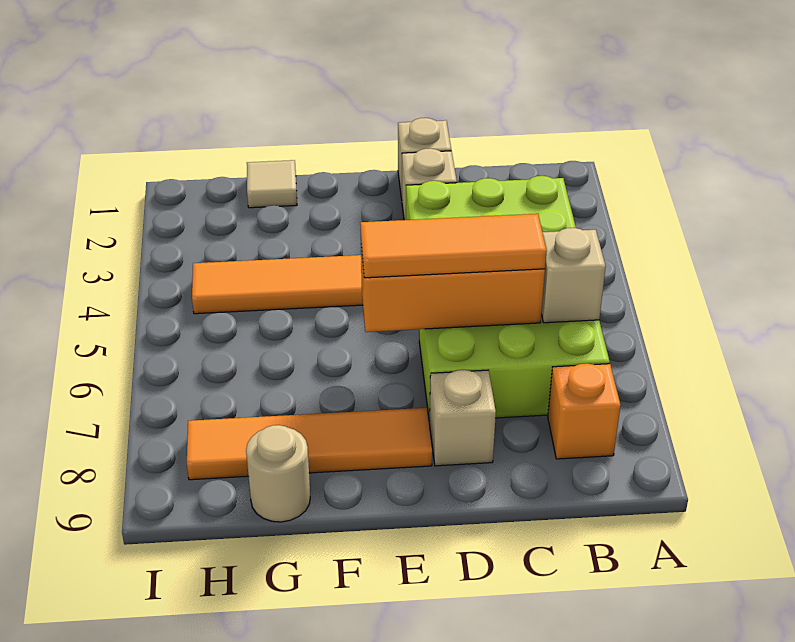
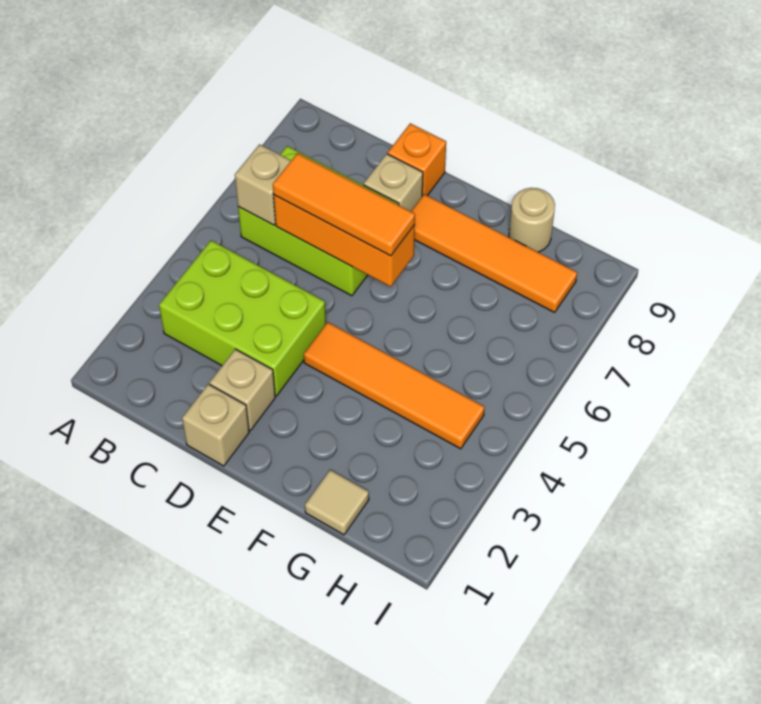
orange brick B8 level 1 -> orange brick D9 level 1

